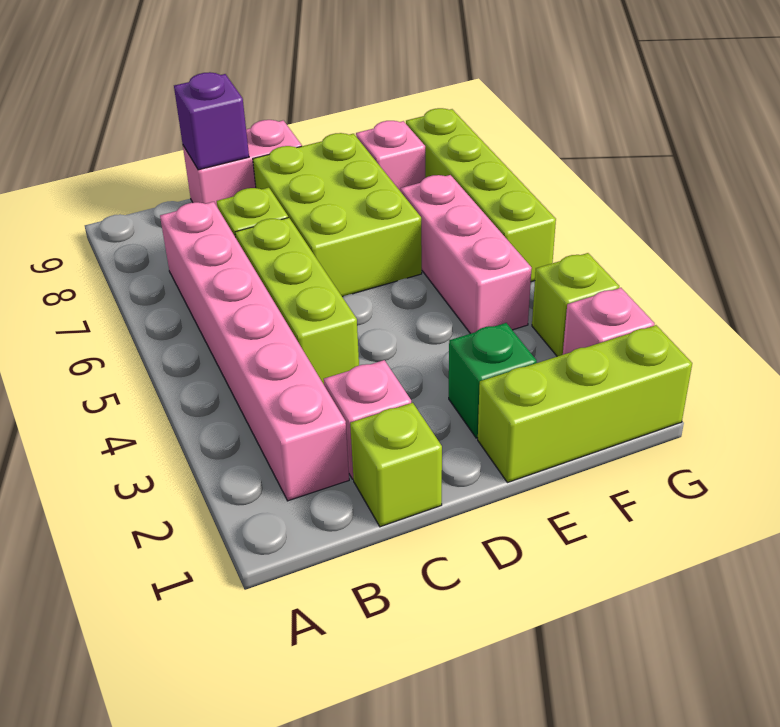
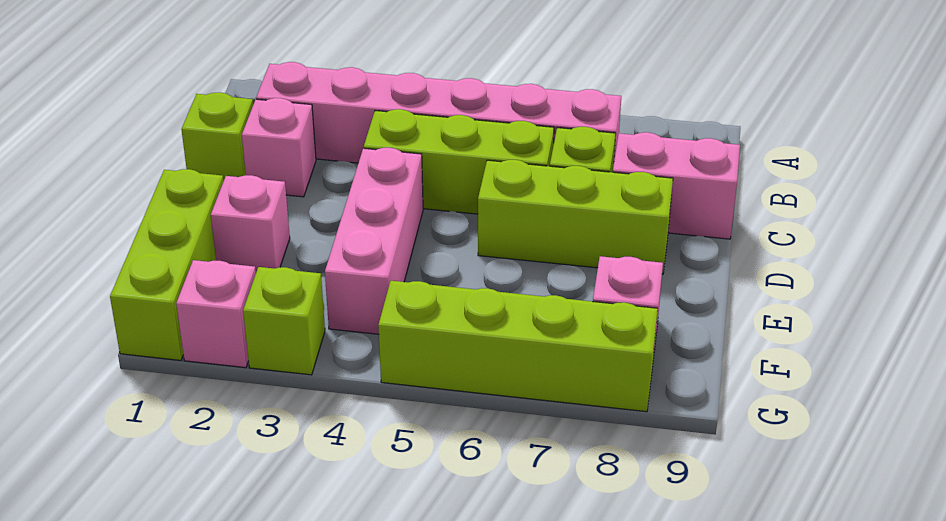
pink brick C9:D9 level 1 -> pink brick C8:C9 level 1
purple brick C9 level 2 -> none
lime brick D6:E8 level 1 -> lime brick D6:D8 level 1
green brick E2 level 1 -> pink brick E2 level 1
pink brick F4:F6 level 1 -> pink brick D4:F4 level 1

